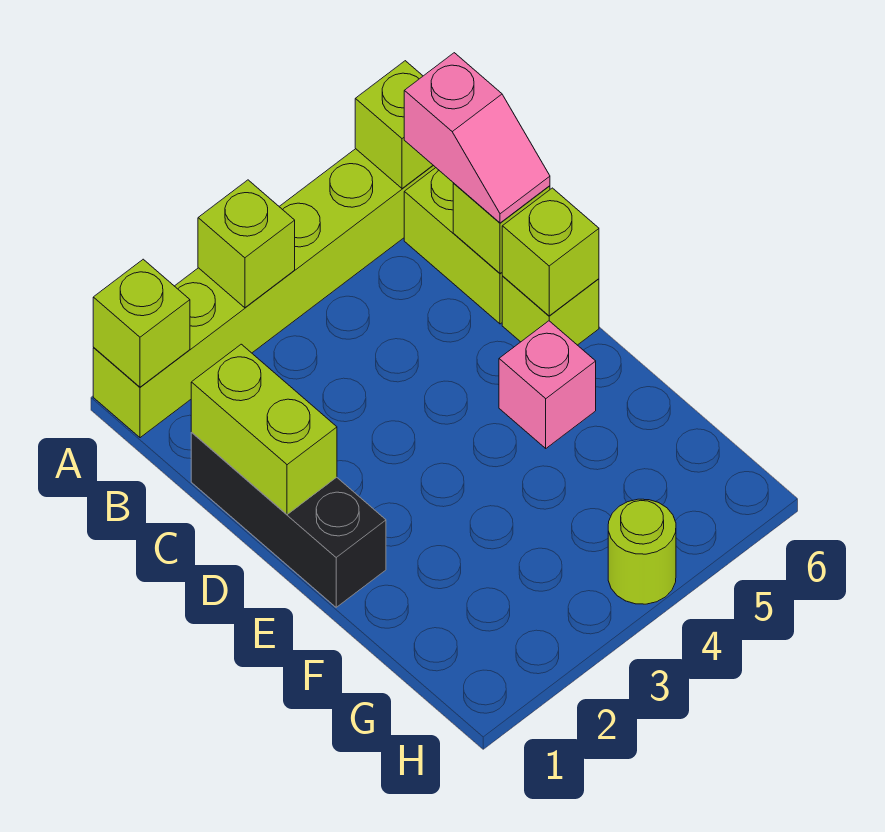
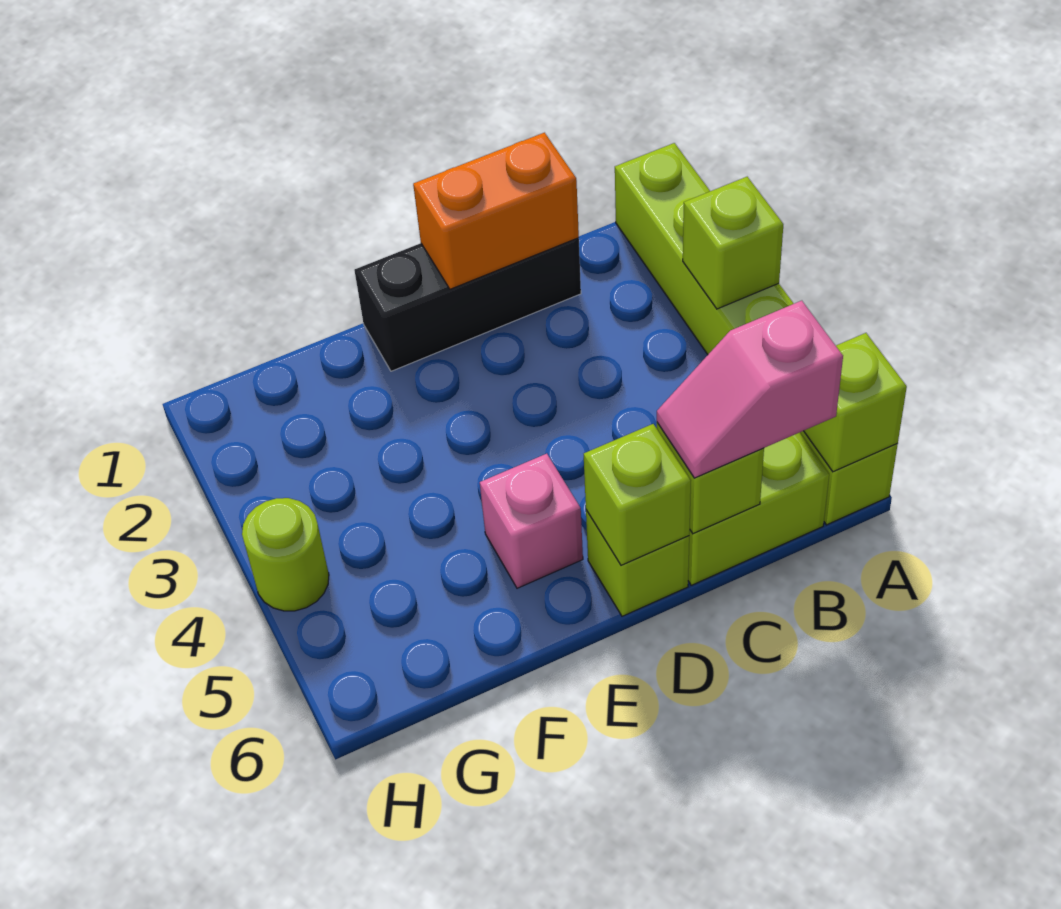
lime brick A1 level 2 -> none
lime brick C1:D1 level 2 -> orange brick C1:D1 level 2

